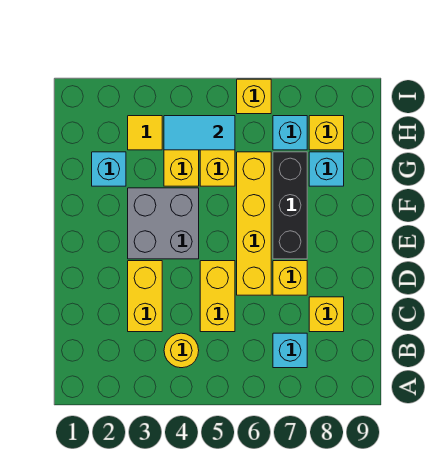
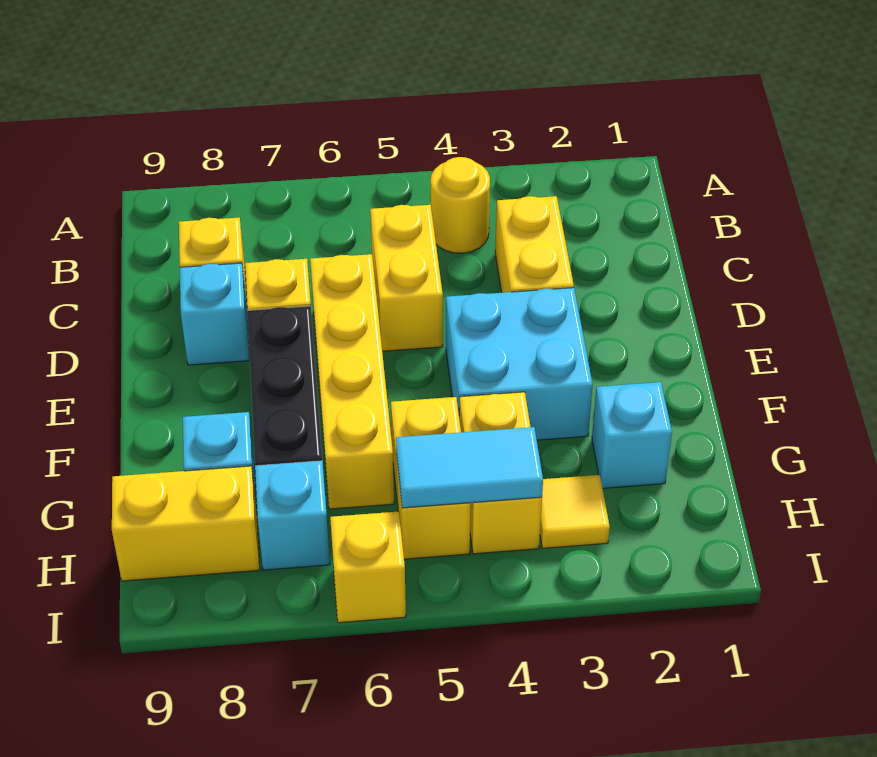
cyan brick B7 level 1 -> cyan brick D8 level 1
grey brick E3:F4 level 1 -> cyan brick E3:F4 level 1
yellow brick H8 level 1 -> yellow brick H8:H9 level 1

